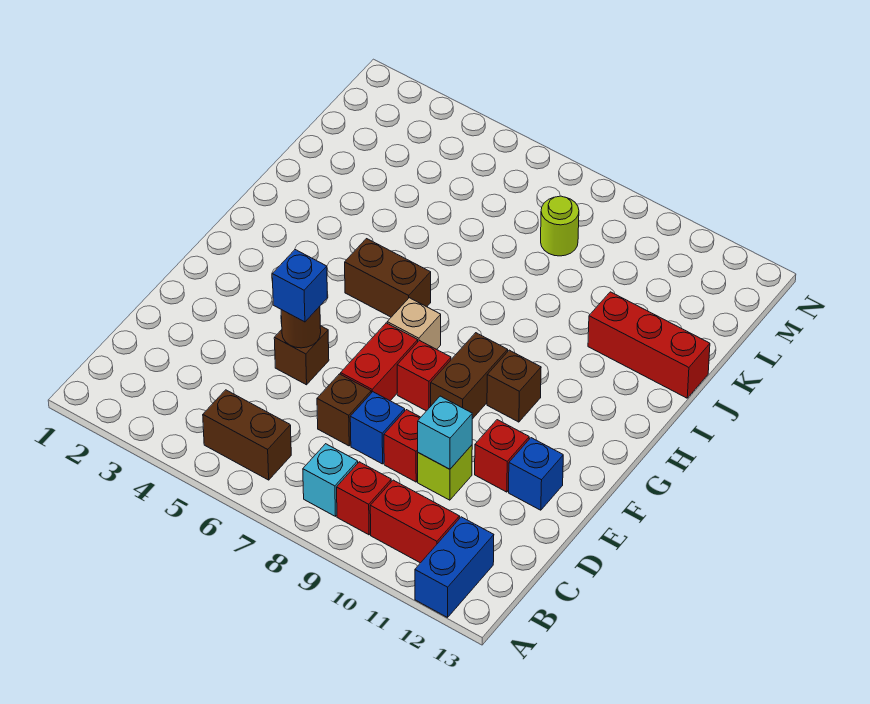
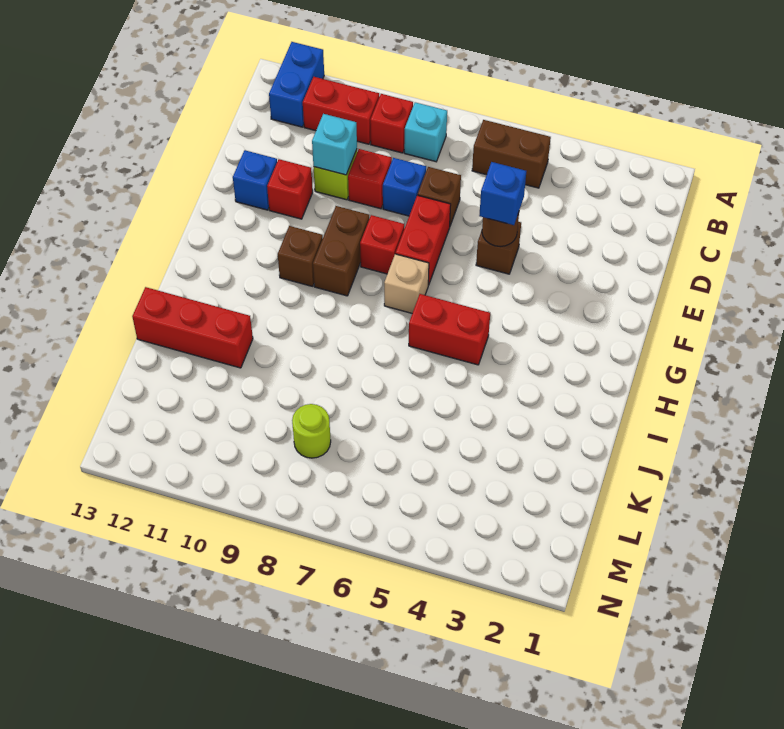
brown brick H5:H6 level 1 -> red brick H5:H6 level 1

